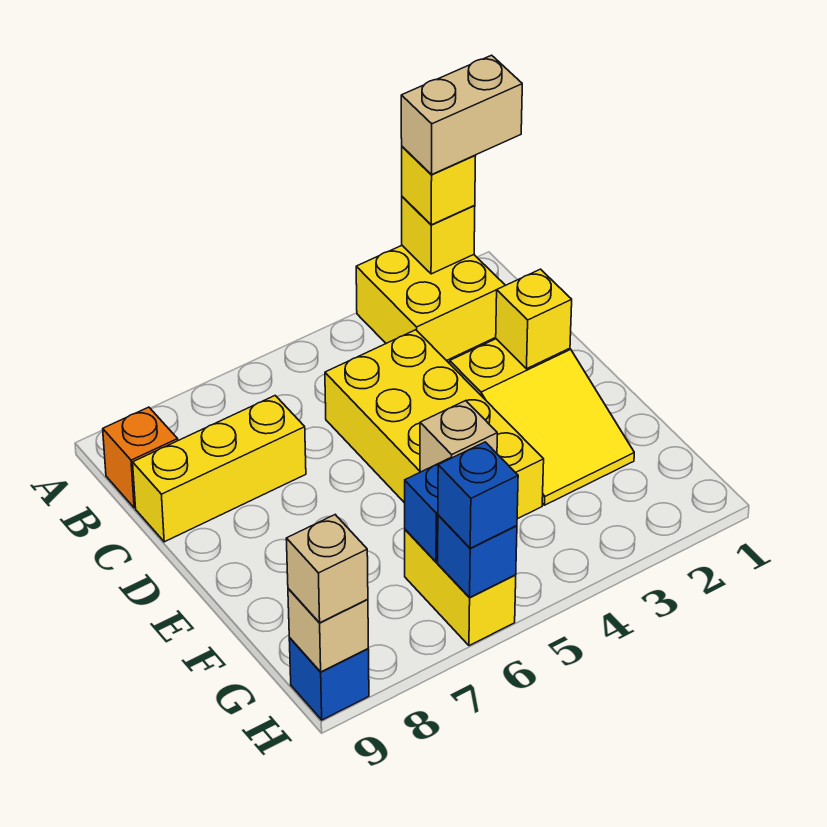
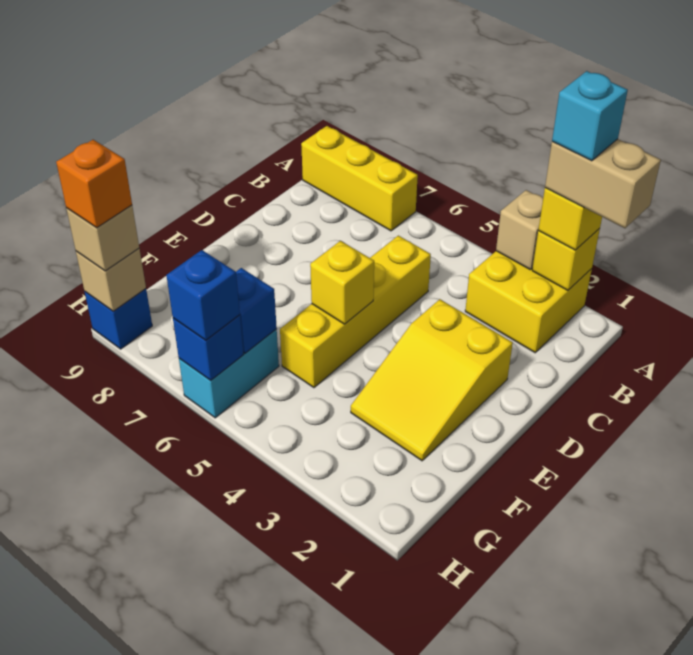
none -> cyan brick A2 level 5
orange brick B9 level 1 -> orange brick H9 level 4
yellow brick C4:F5 level 1 -> yellow brick C5:F5 level 1
yellow brick C7:C9 level 1 -> yellow brick A7:A9 level 1
yellow brick D2 level 2 -> yellow brick E5 level 2
tan brick F5 level 2 -> tan brick A3 level 2
yellow brick G6:H6 level 1 -> cyan brick G6:H6 level 1

